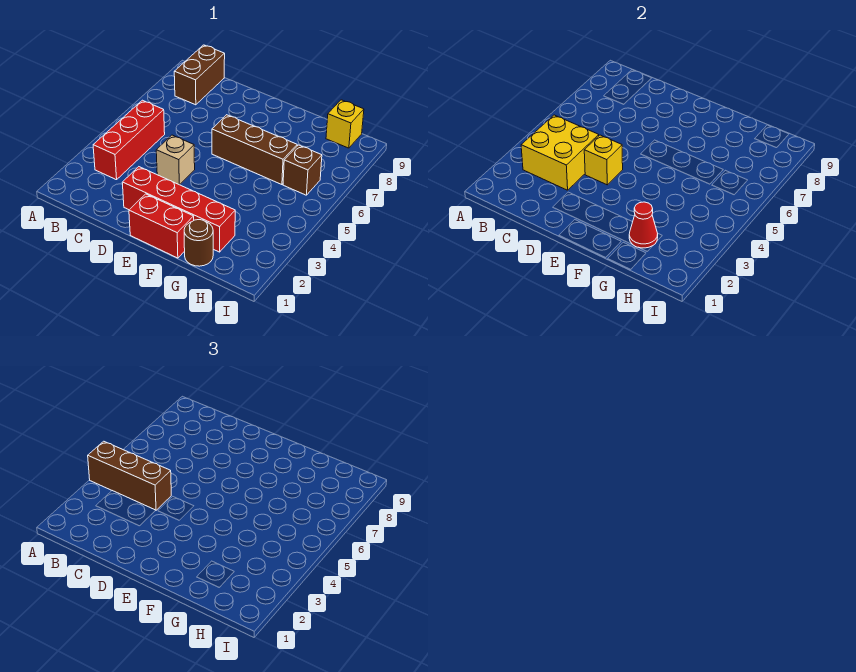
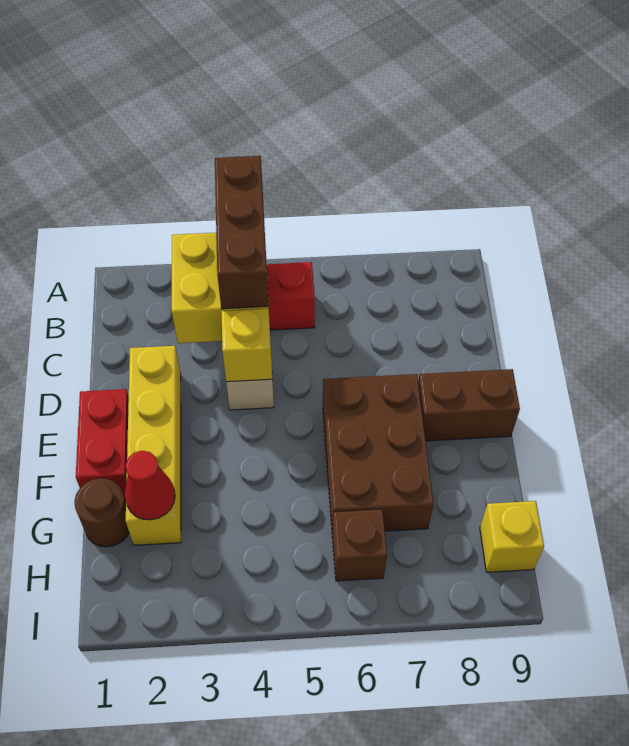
brown brick B8:B9 level 1 -> brown brick E8:E9 level 1
red brick D2:G2 level 1 -> yellow brick D2:G2 level 1
brown brick E6:G6 level 1 -> brown brick E6:G7 level 1

